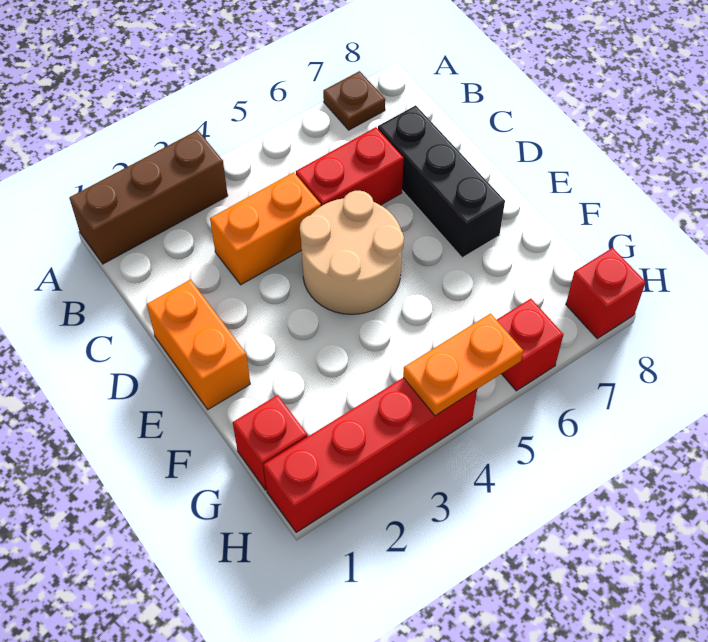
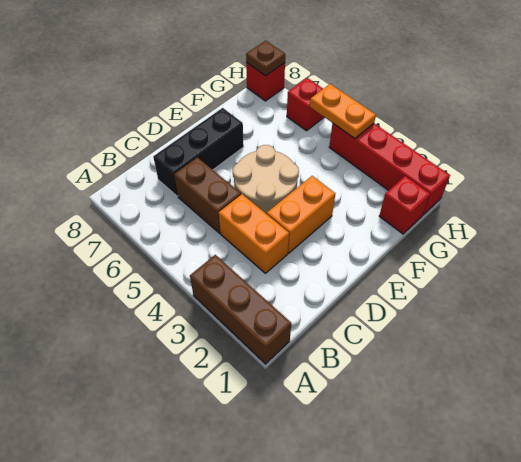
brown plate A7 level 1 -> brown plate H8 level 2
red brick C5:C6 level 1 -> brown brick C5:C6 level 1
orange brick D1:E1 level 1 -> orange brick D3:E3 level 1

